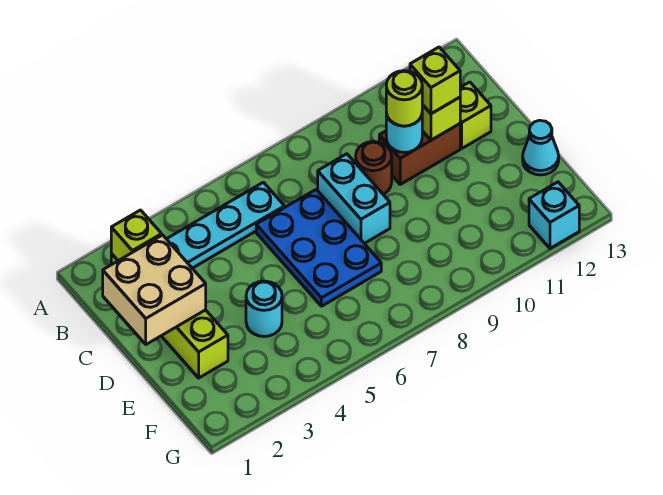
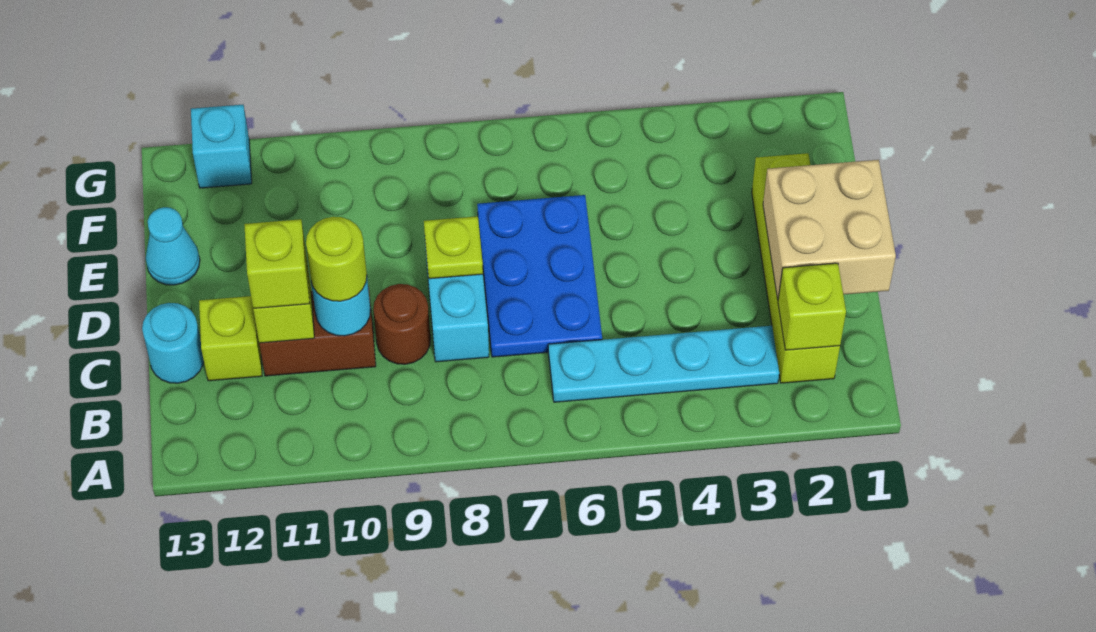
none -> lime plate D8 level 2
cyan round brick E4 level 1 -> cyan round brick C13 level 1

